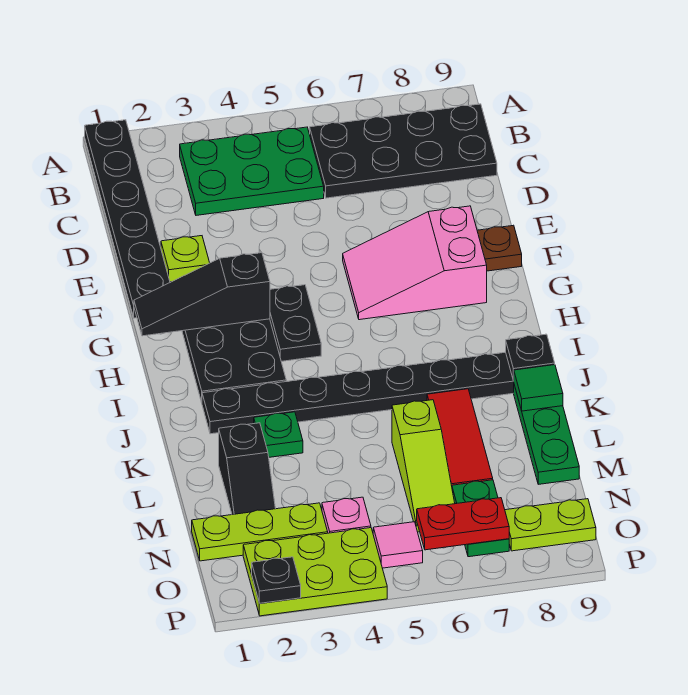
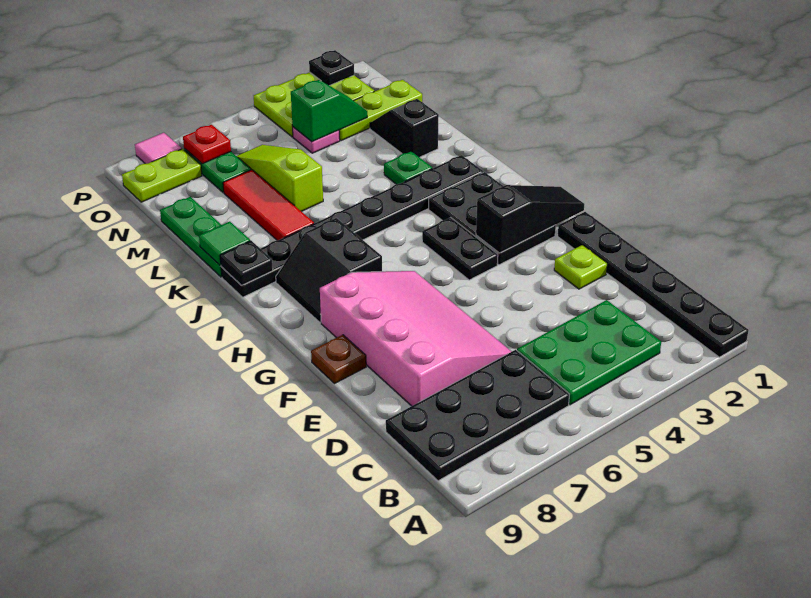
pink slope F6:G8 level 1 top 8 -> pink slope D6:G8 level 1 top 8
none -> black slope H7:I8 level 1 top 7
none -> green slope N3:N4 level 2 top 4
pink tile O5 level 1 -> pink tile P8 level 1
red plate O6:O7 level 2 -> red plate O7 level 2

